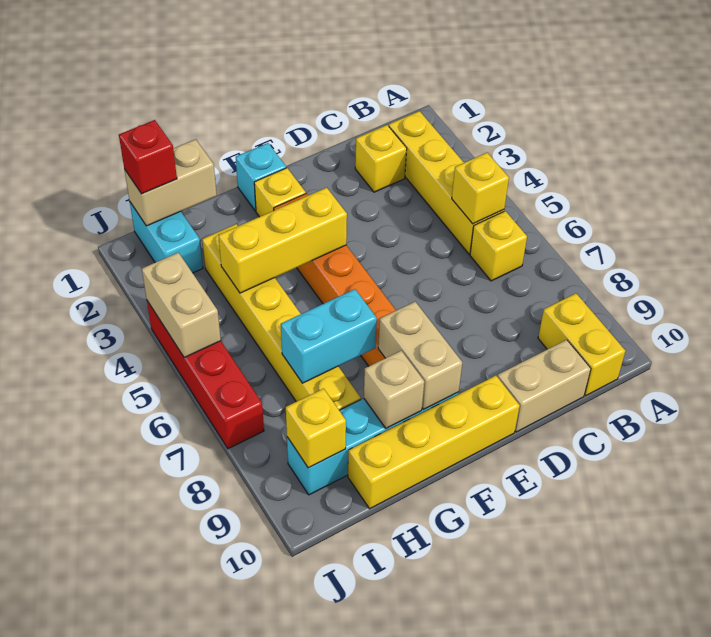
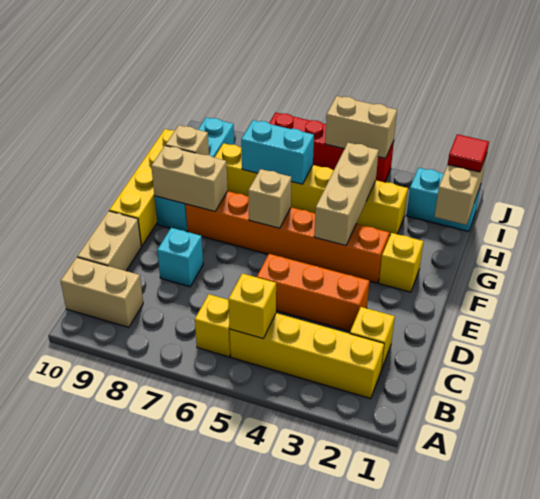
yellow brick B9:B10 level 1 -> tan brick B9:B10 level 1
none -> orange brick D3:D5 level 1
cyan brick F1 level 1 -> cyan brick D8 level 1
yellow brick F4:H4 level 2 -> tan brick F4:H4 level 2
none -> tan brick F6 level 2
cyan brick G7:H7 level 2 -> cyan brick H6:H7 level 2
red brick I1 level 3 -> red tile I1 level 3
yellow brick I9 level 2 -> none

